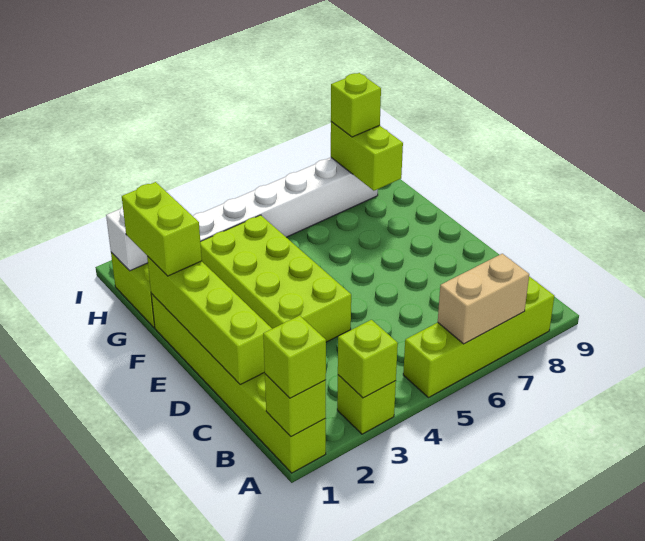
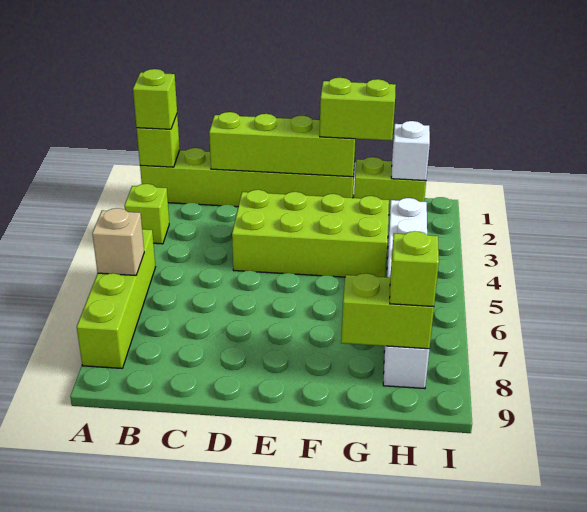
lime brick A3 level 2 -> none
tan brick A6:A7 level 2 -> tan brick A6 level 2

